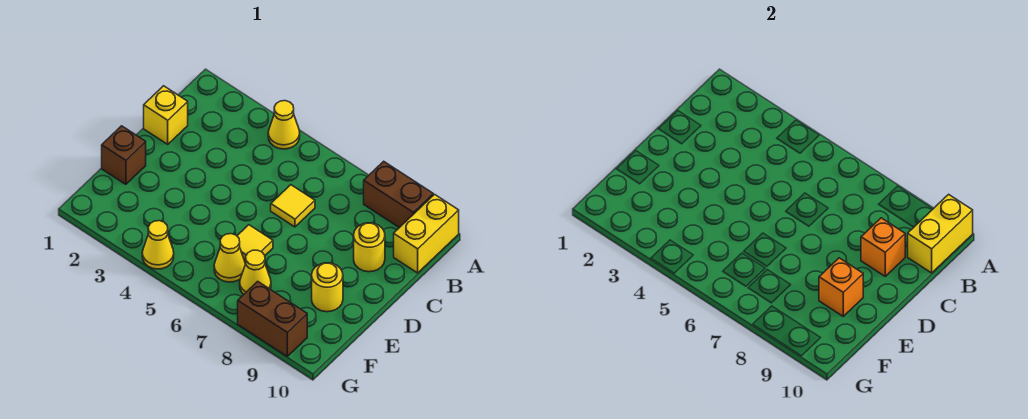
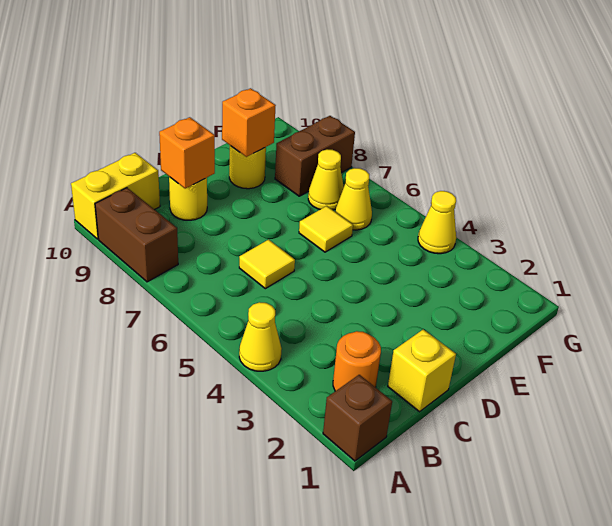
yellow brick A10:B10 level 2 -> none
none -> orange round brick B2 level 1
brown brick E1 level 1 -> brown brick A1 level 1
brown brick G8:G9 level 1 -> brown brick F8:G8 level 1

